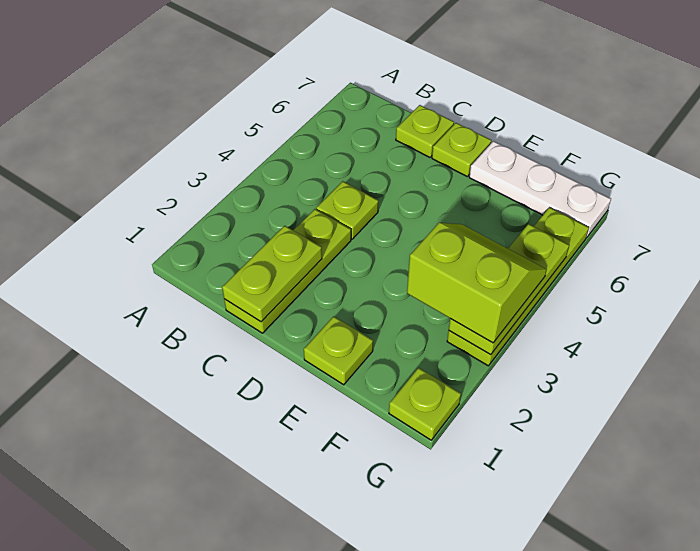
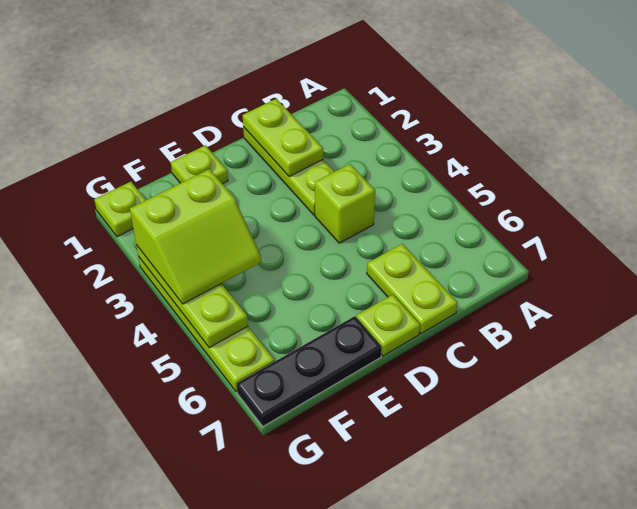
lime plate C4 level 1 -> lime brick C4 level 1
lime plate C7 level 1 -> lime plate C6:C7 level 1
white plate E7:G7 level 1 -> black plate E7:G7 level 1

